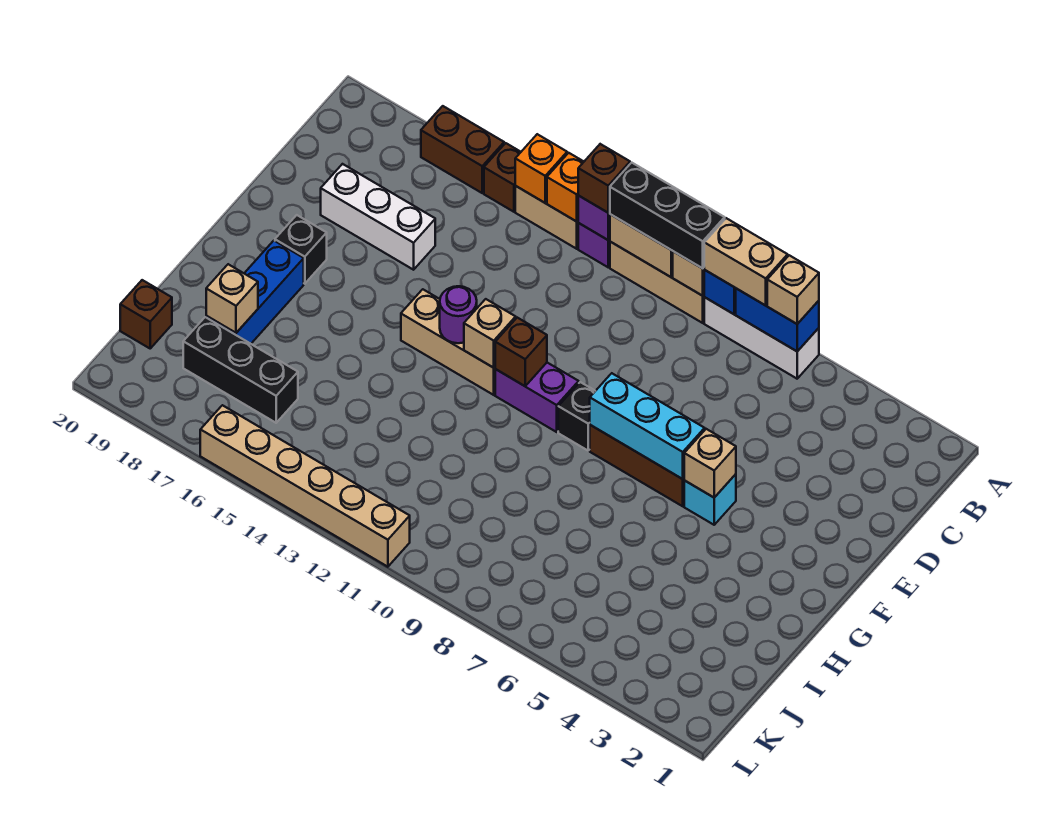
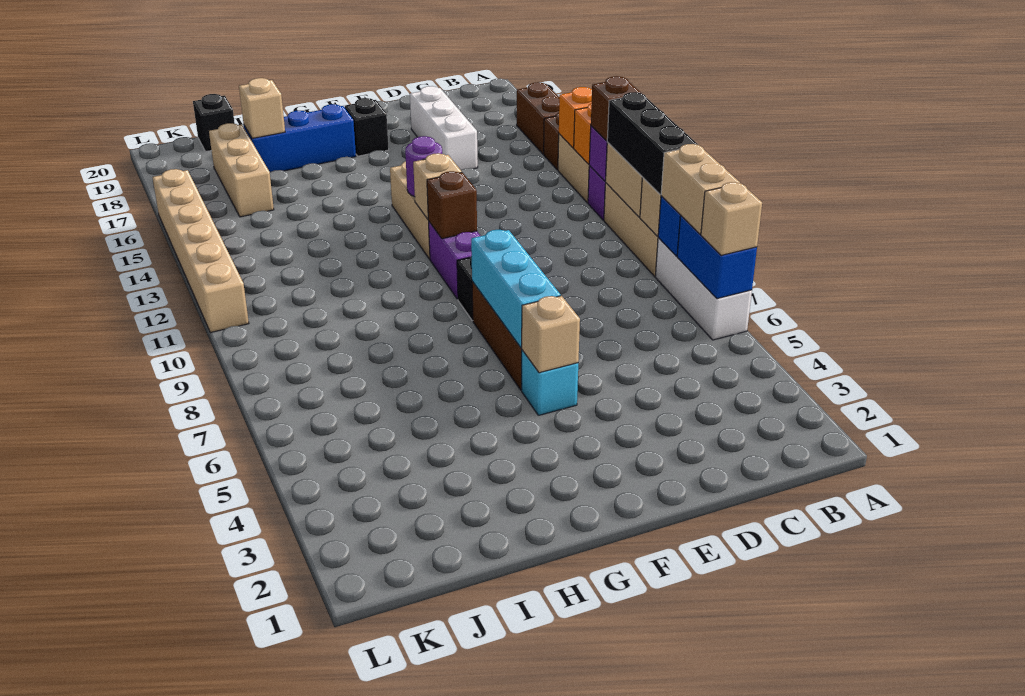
black brick J16:J18 level 1 -> tan brick J16:J18 level 1
brown brick J20 level 1 -> black brick J20 level 1

